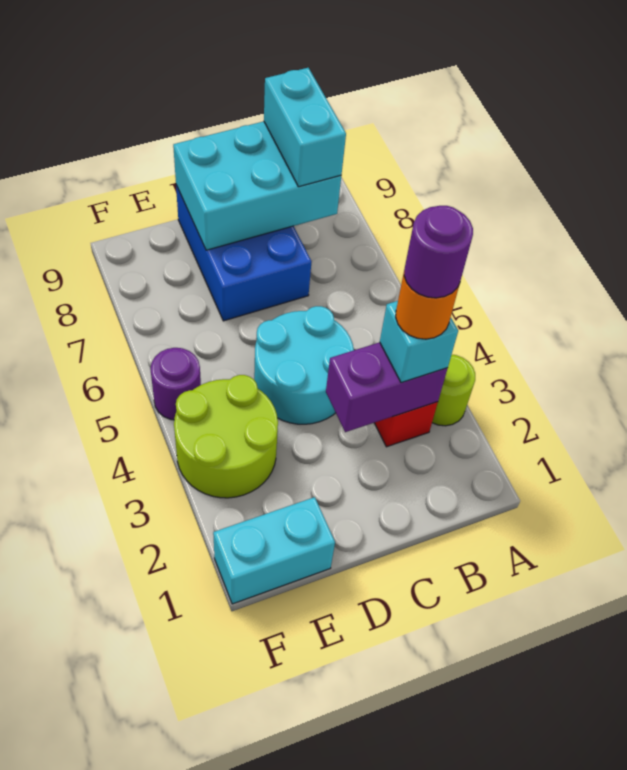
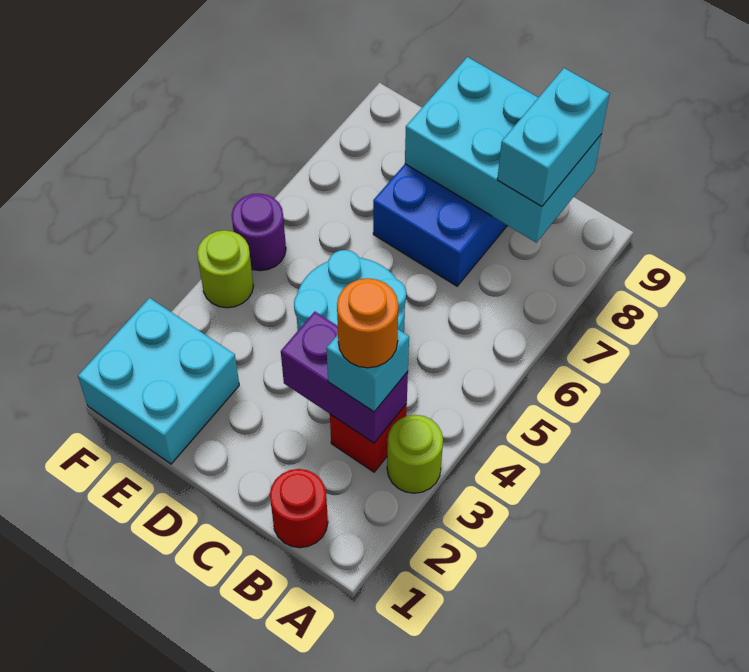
none -> red round brick B1 level 1
purple round brick B3 level 5 -> none
cyan brick E1:F1 level 1 -> cyan brick E1:F2 level 1
lime round brick E3:F4 level 1 -> lime round brick F4 level 1

